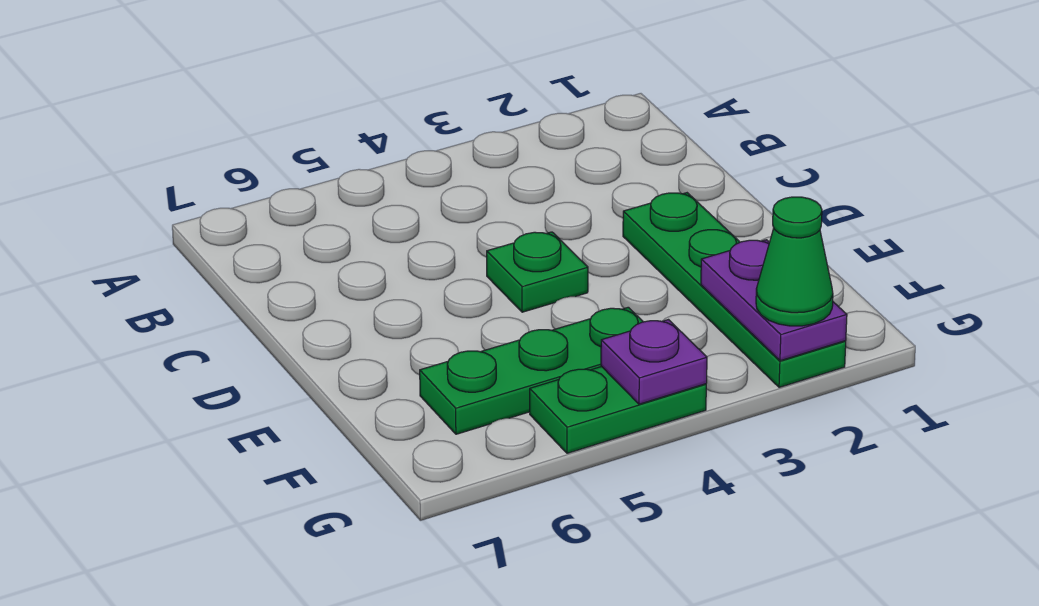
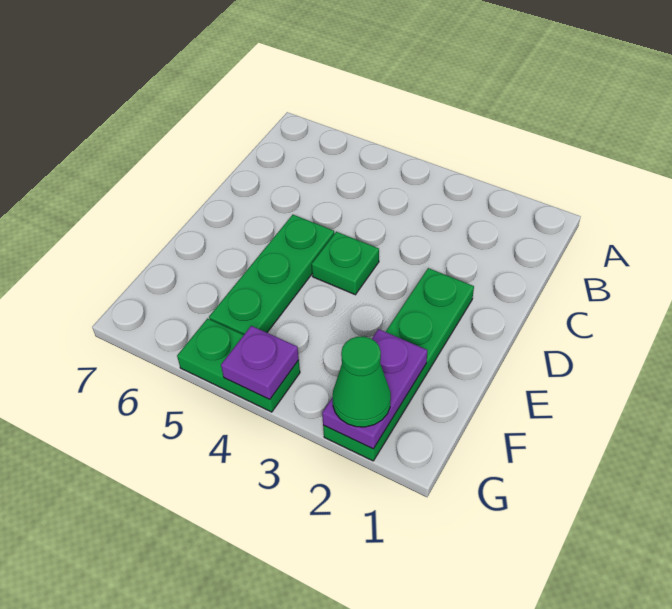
green plate F4:F6 level 1 -> green plate D5:F5 level 1

